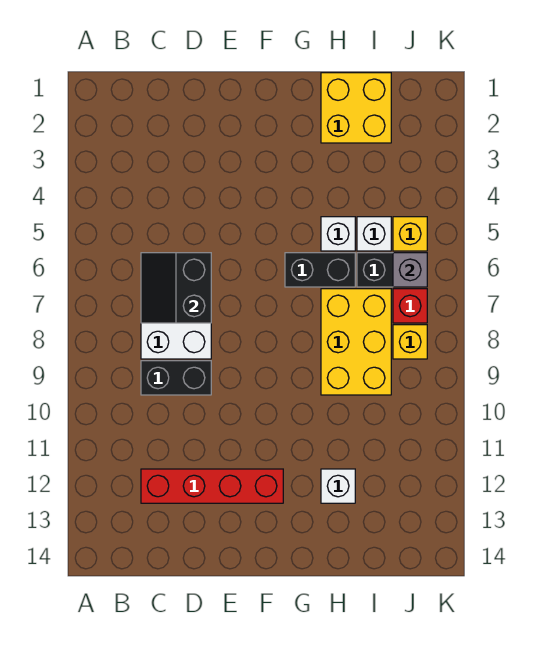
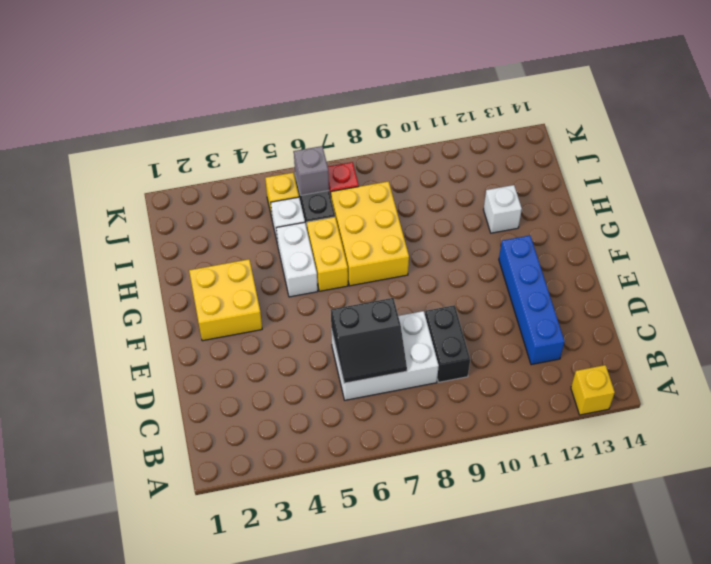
red brick C12:F12 level 1 -> blue brick C12:F12 level 1
black brick G6:H6 level 1 -> yellow brick G6:H6 level 1
yellow brick H1:I2 level 1 -> yellow brick F2:G3 level 1
white brick H5 level 1 -> white brick G5:H5 level 1
yellow brick H7:I9 level 1 -> yellow brick G7:I8 level 1
yellow brick J8 level 1 -> yellow brick A13 level 1

